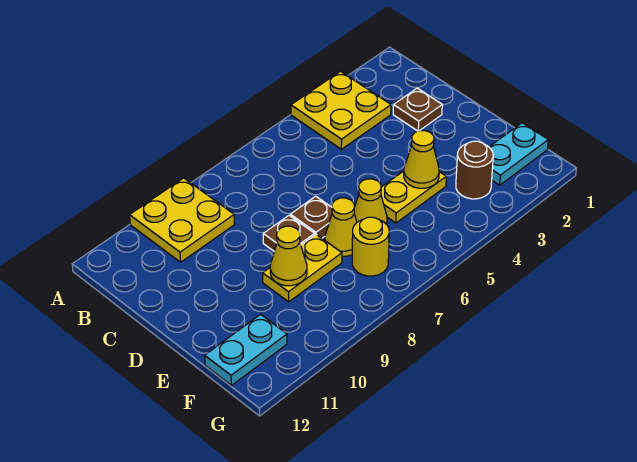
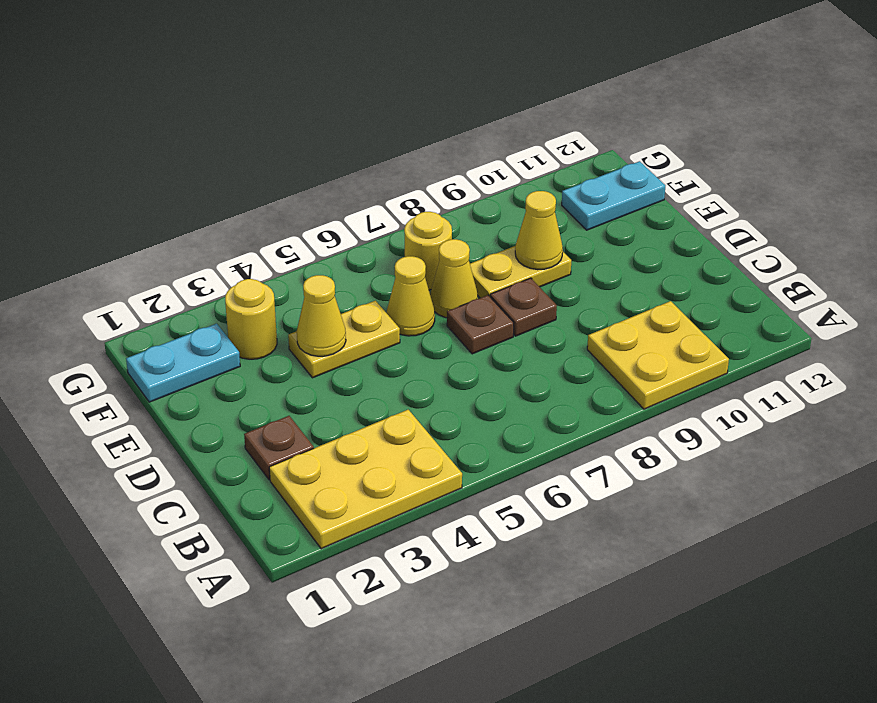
yellow plate A3:B4 level 1 -> yellow plate A2:B4 level 1
brown round brick F3 level 1 -> yellow round brick F3 level 1

